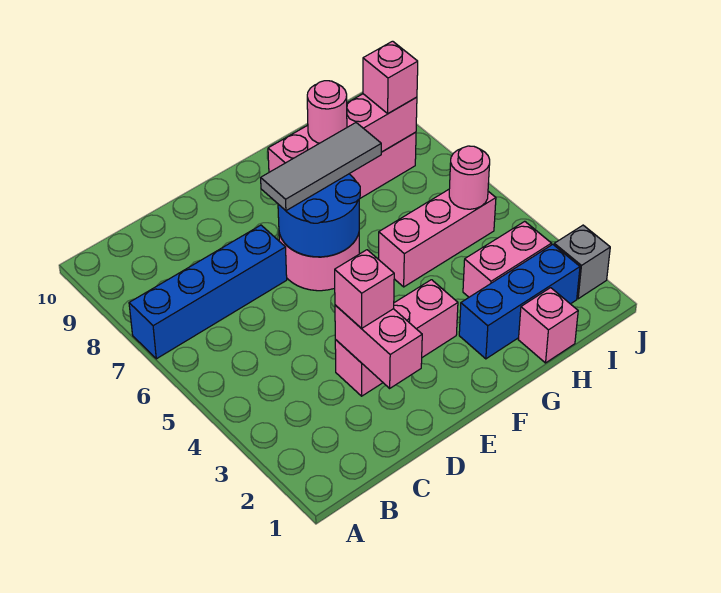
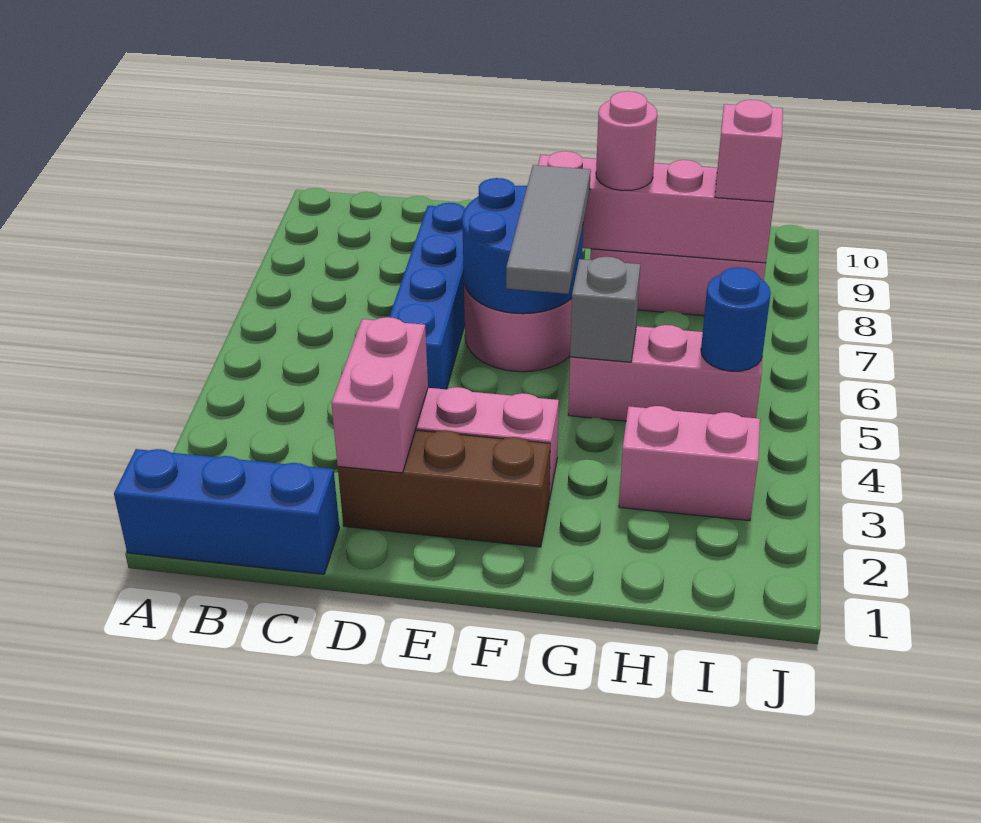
blue brick A7:D7 level 1 -> blue brick D5:D8 level 1
none -> brown brick D2:F2 level 1
pink brick D3 level 3 -> none
grey tile E7:G7 level 3 -> grey tile F5:F7 level 3
blue brick G2:I2 level 1 -> blue brick A1:C1 level 1
pink brick H1 level 1 -> none
pink round brick I5 level 2 -> blue round brick I5 level 2
grey brick J2 level 1 -> grey brick G5 level 2

